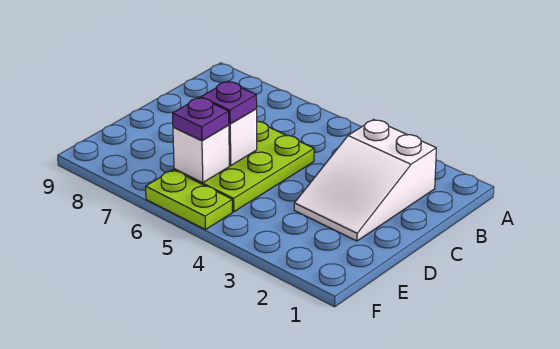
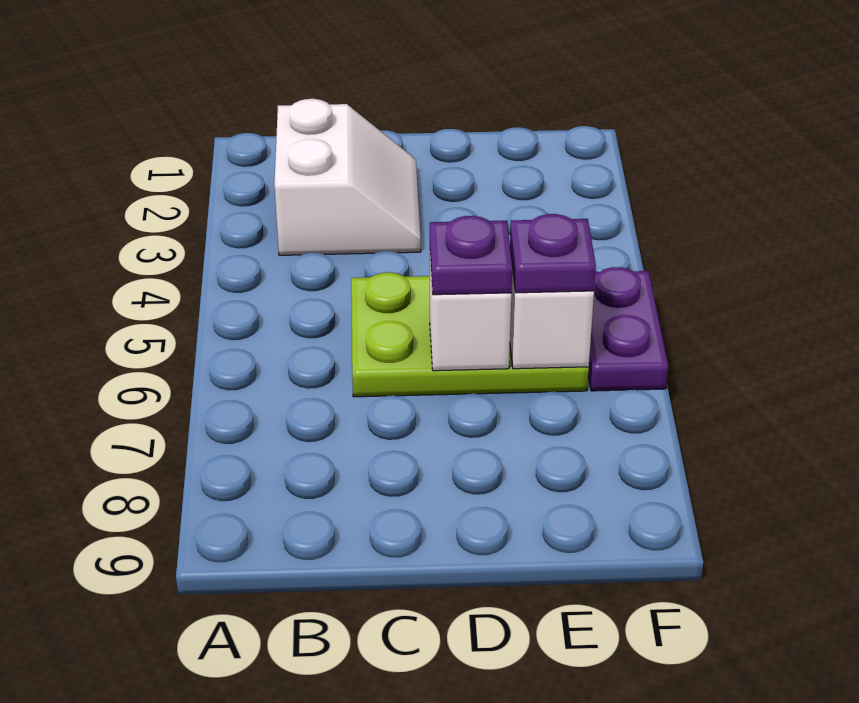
white slope B2:D3 level 1 top B -> white slope B2:C3 level 1 top B
lime plate F5:F6 level 1 -> purple plate F5:F6 level 1

